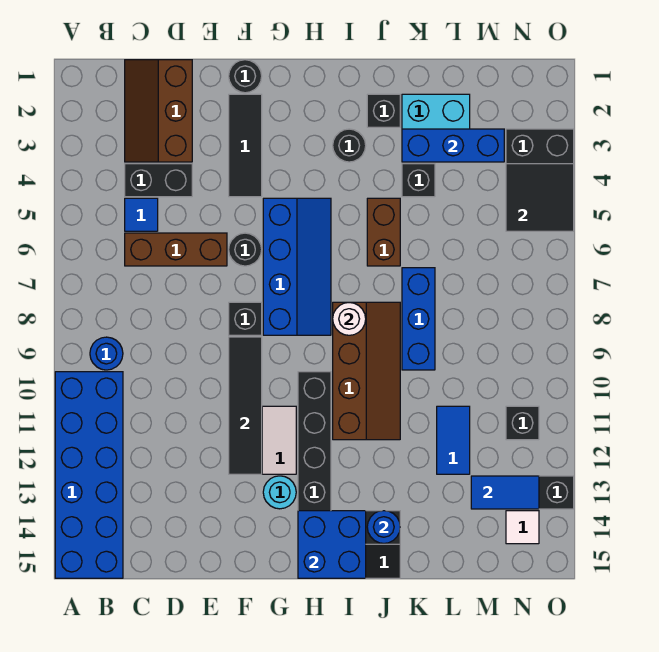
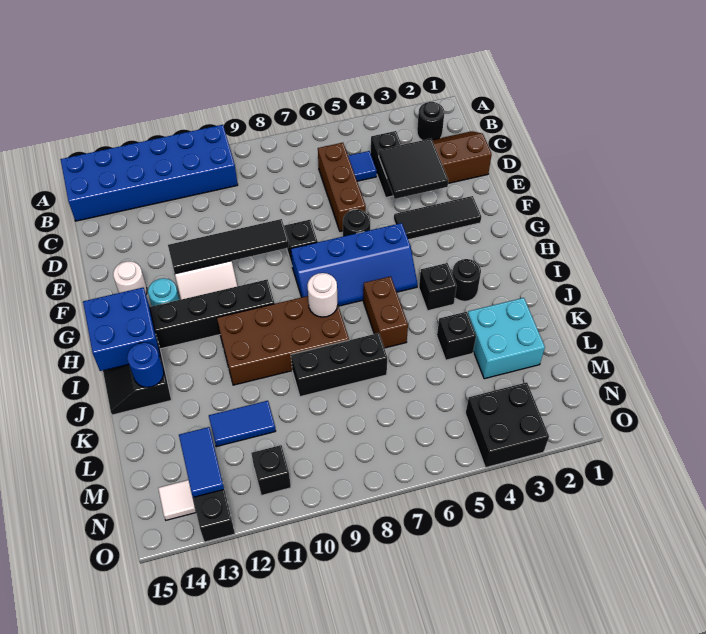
blue round brick B9 level 1 -> none
black round brick F1 level 1 -> black round brick B2 level 1
none -> white round brick F14 level 1
brown slope I8:J11 level 1 top I -> brown brick I8:J11 level 1
black brick J2 level 1 -> black brick I4 level 1
brown brick J5:J6 level 1 -> brown brick I6:J6 level 1
blue brick K3:M3 level 2 -> none
blue brick K7:K9 level 1 -> black brick K7:K9 level 1
black tile N4:O5 level 2 -> black tile D3:E4 level 2

